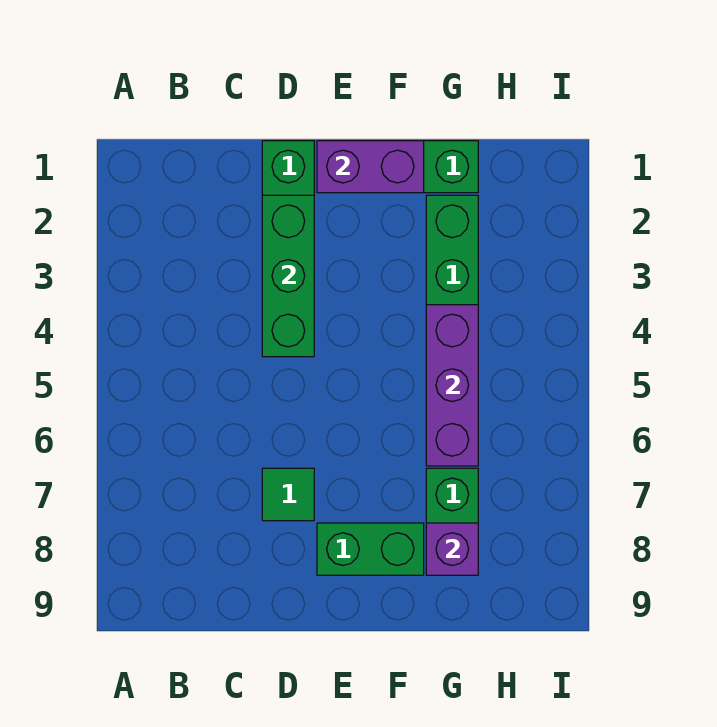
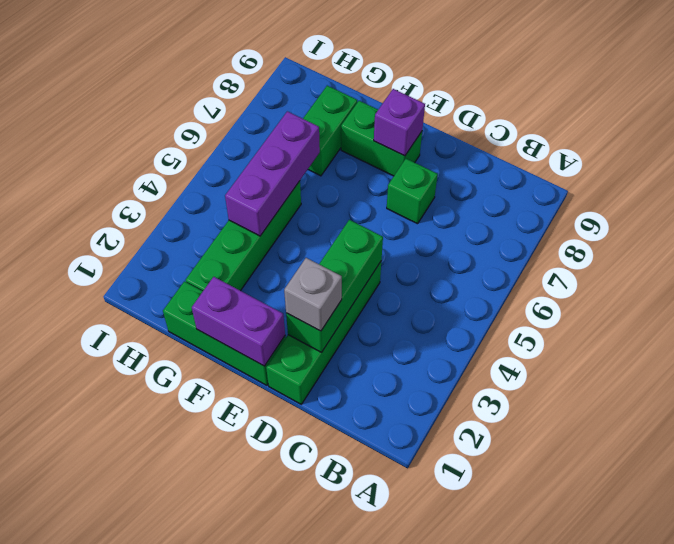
none -> grey brick D2 level 3
green tile D7 level 1 -> green brick D7 level 1
purple brick G8 level 2 -> purple brick E8 level 2

